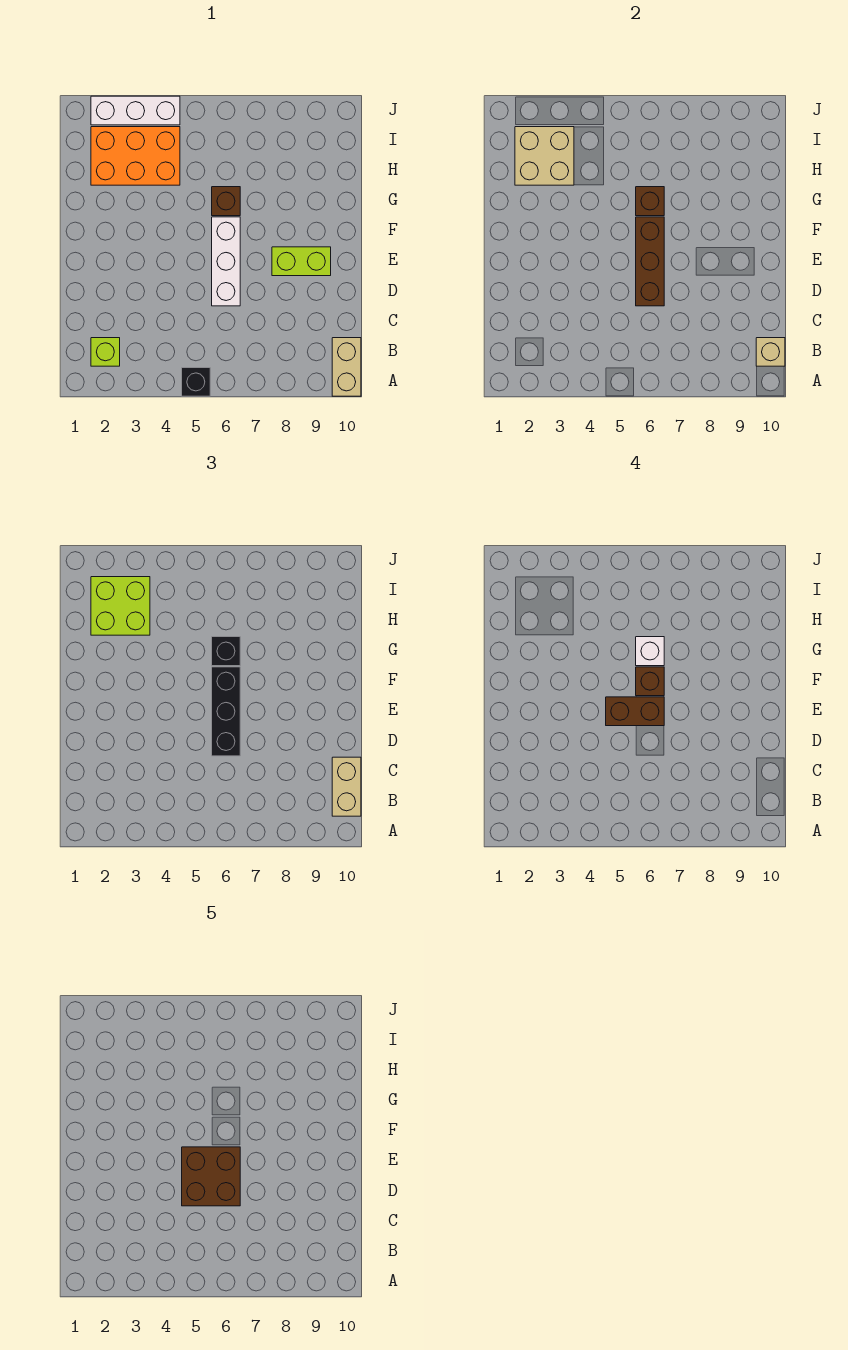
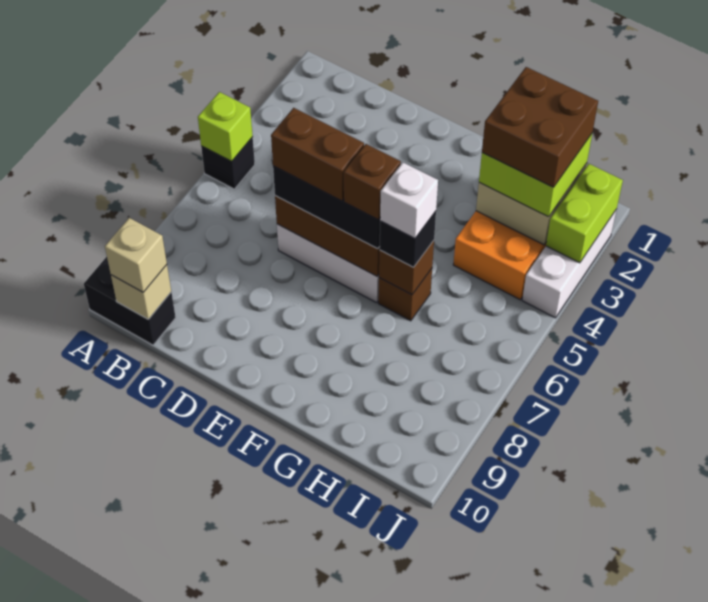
tan brick A10:B10 level 1 -> black brick A10:B10 level 1
lime brick B2 level 1 -> lime brick A5 level 2
tan brick B10:C10 level 3 -> tan brick B10 level 3
brown brick D5:E6 level 5 -> brown brick H2:I3 level 4
brown brick E5:E6 level 4 -> brown brick D6:E6 level 4
lime brick E8:E9 level 1 -> lime brick J2:J3 level 2

